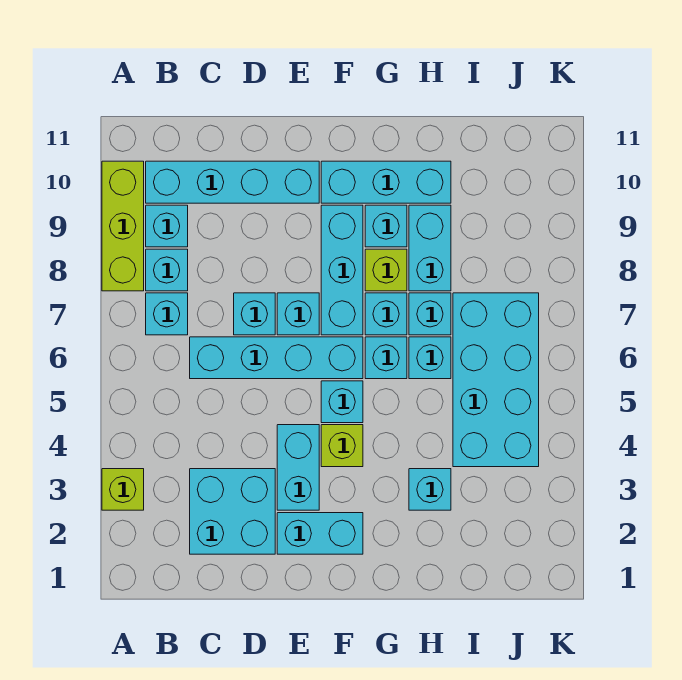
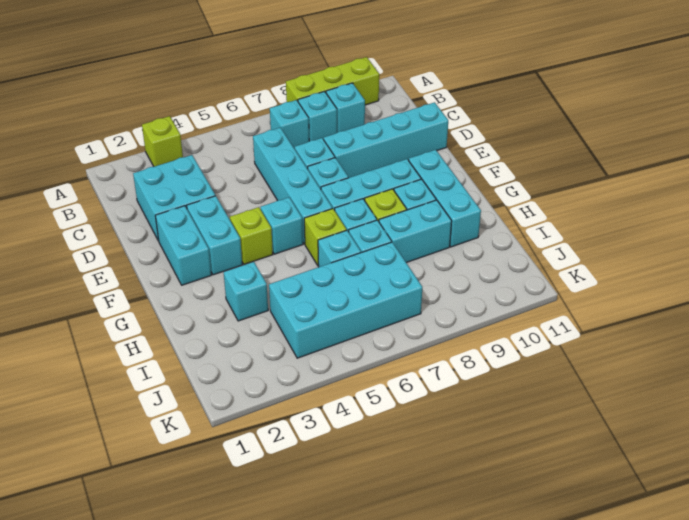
cyan brick B10:E10 level 1 -> cyan brick D8:D11 level 1
cyan brick E3:E4 level 1 -> cyan brick E3:F3 level 1
cyan brick G6 level 1 -> lime brick G6 level 1

